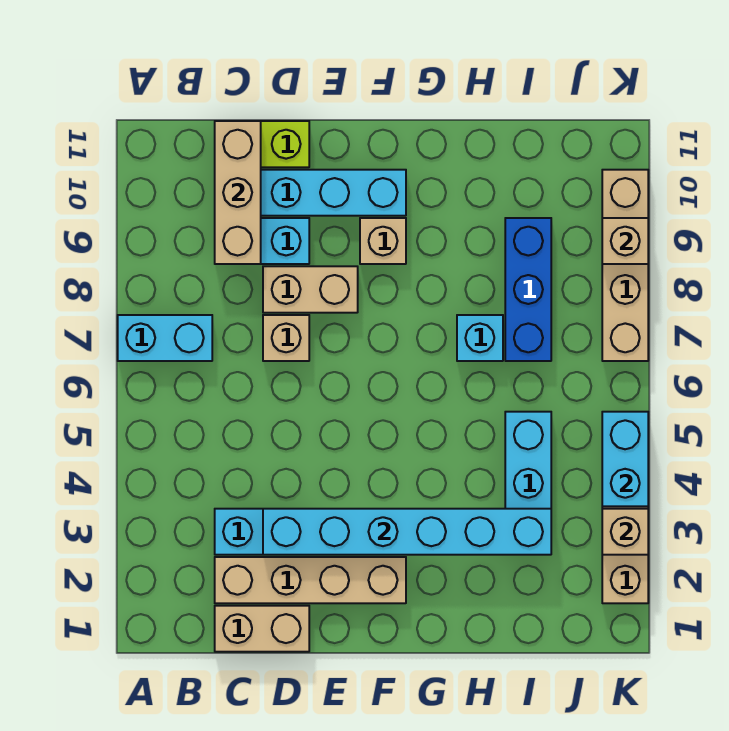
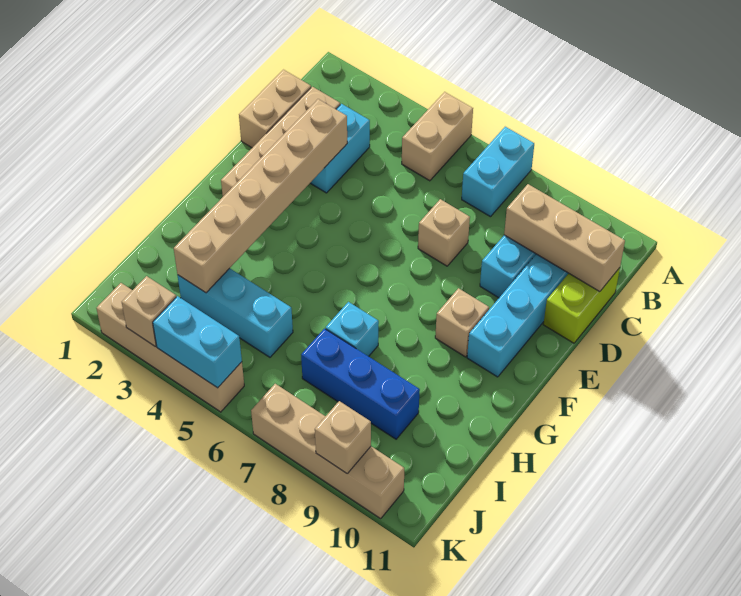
cyan brick D3:I3 level 2 -> tan brick D3:I3 level 2
tan brick D8:E8 level 1 -> tan brick A5:B5 level 1

